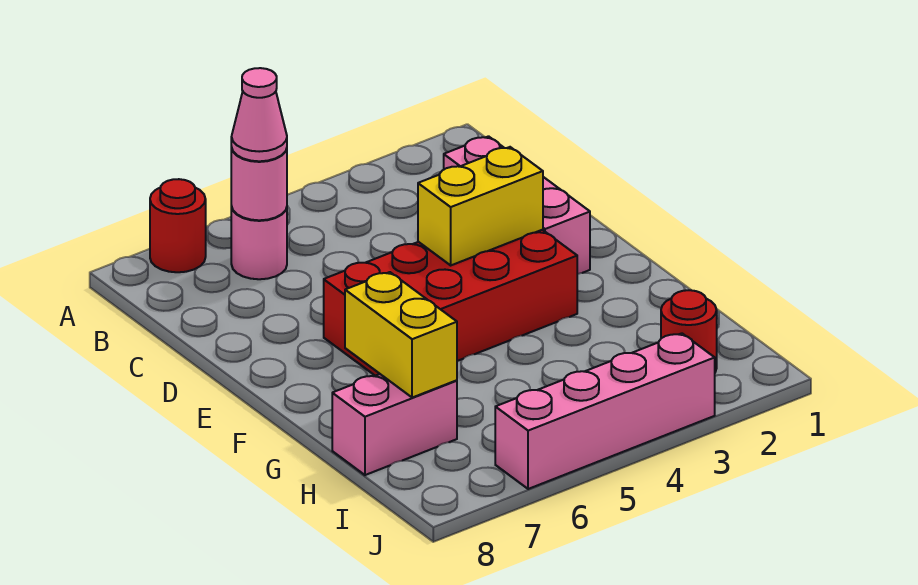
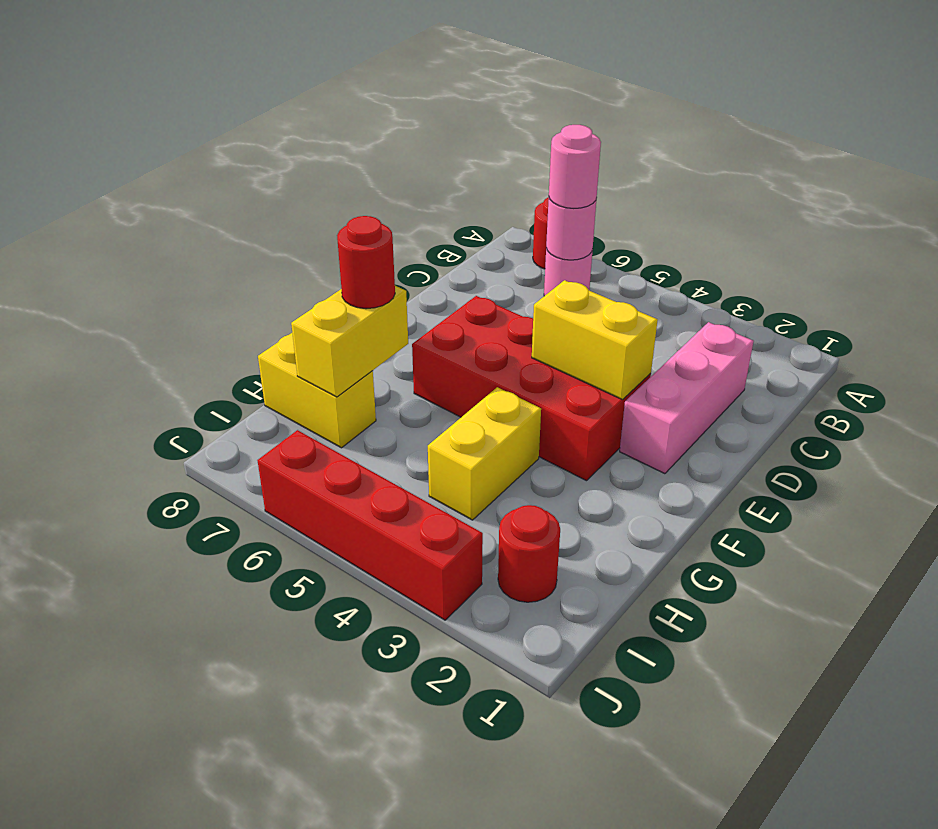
pink cone B6 level 3 -> pink round brick B6 level 3
none -> yellow brick G4:H4 level 1
none -> red round brick G7 level 3
pink brick H7:H8 level 1 -> yellow brick H7:H8 level 1
pink brick J3:J6 level 1 -> red brick J3:J6 level 1

